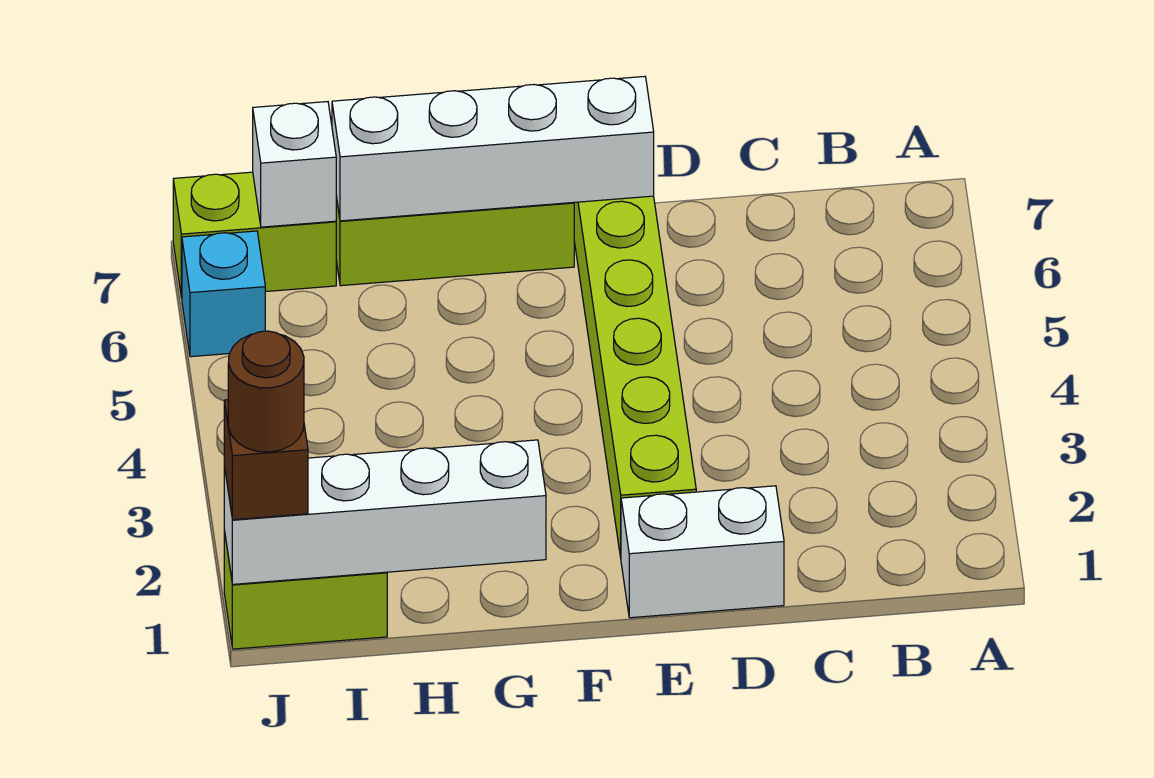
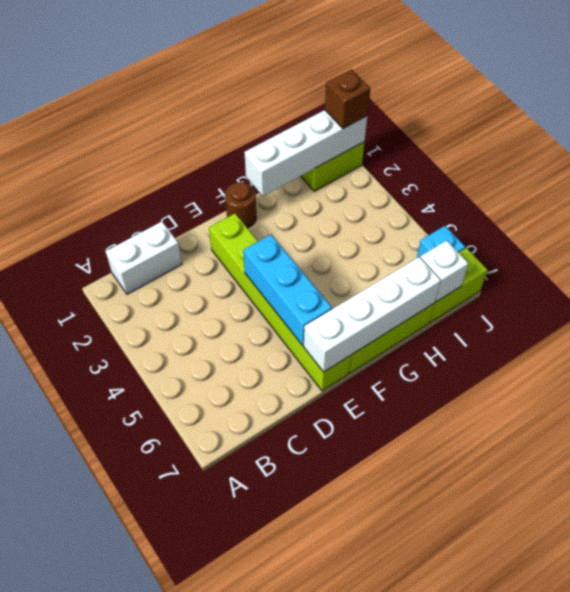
white brick D1:E1 level 1 -> white brick B1:C1 level 1
none -> cyan brick E4:E6 level 2
brown round brick J1 level 4 -> brown round brick F1 level 1

